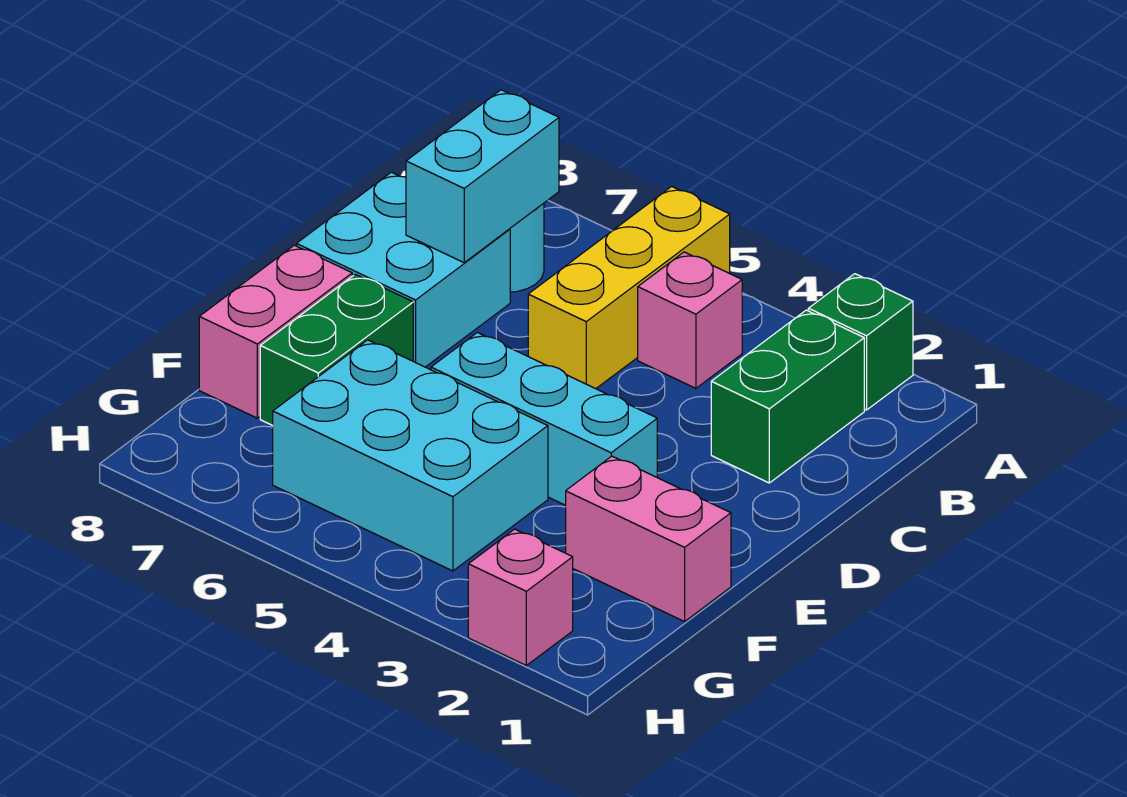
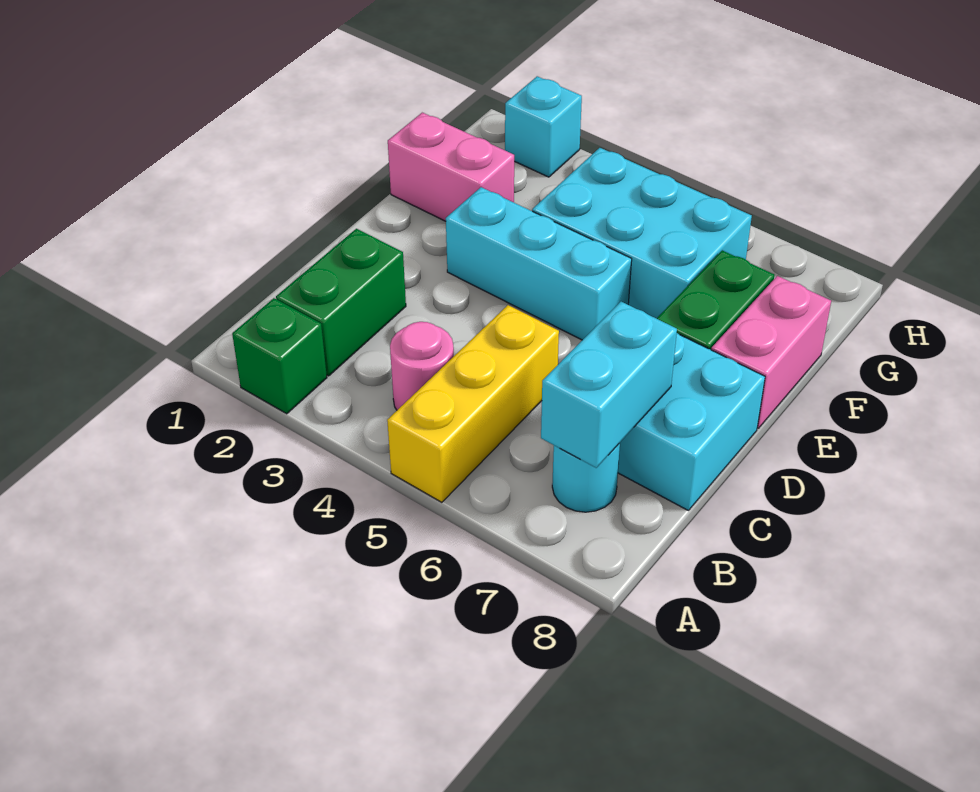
pink brick B4 level 1 -> pink round brick B4 level 1
pink brick H2 level 1 -> cyan brick H2 level 1

